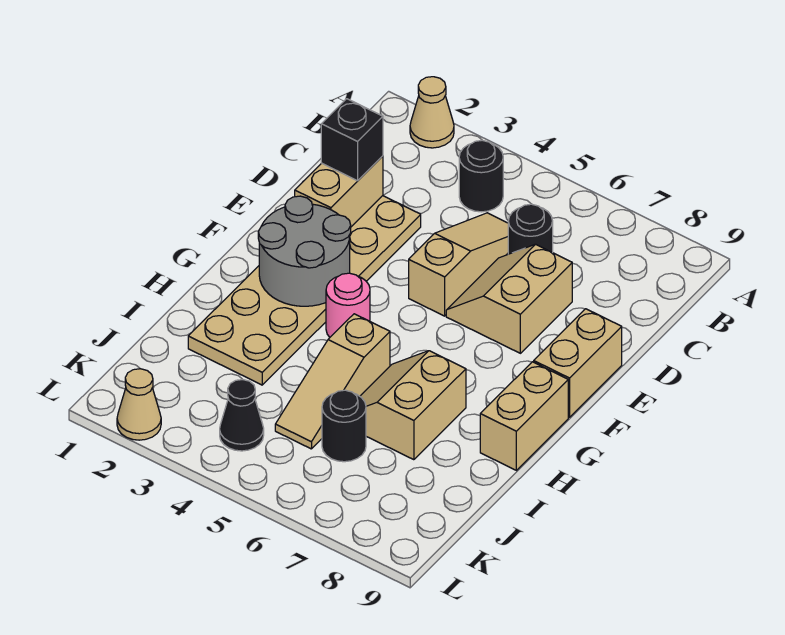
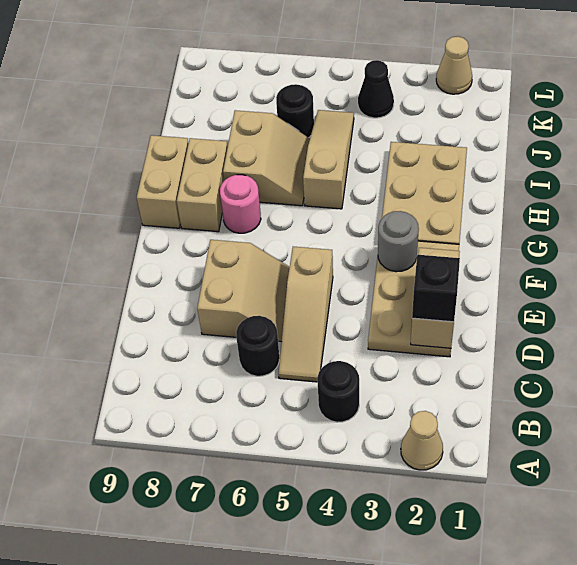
tan brick E9:F9 level 1 -> tan brick G8:H8 level 1
grey round brick F2:G3 level 2 -> grey round brick F3 level 2
pink round brick G4 level 1 -> pink round brick G7 level 1

